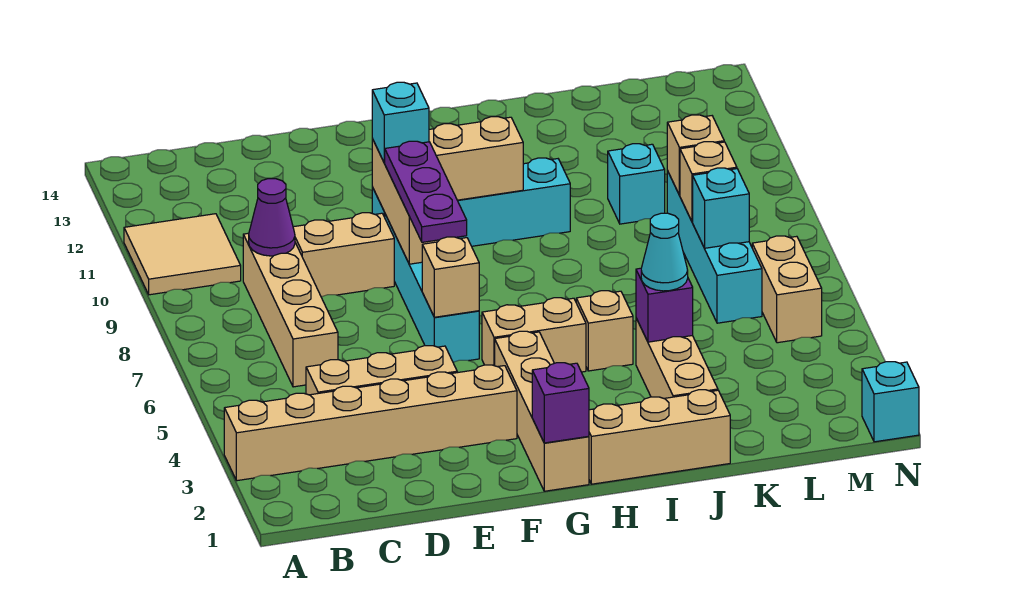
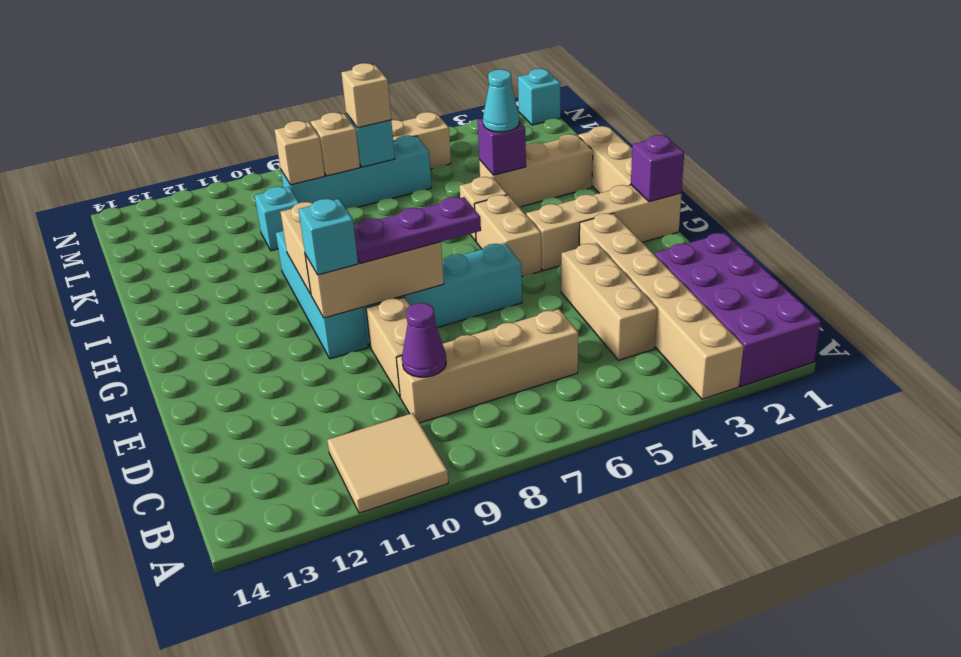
none -> purple brick A1:D2 level 1
tan brick F6 level 2 -> tan brick L7 level 3

